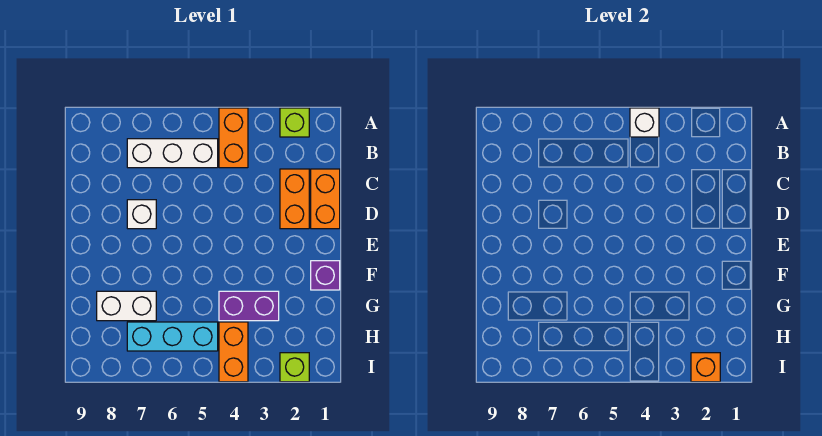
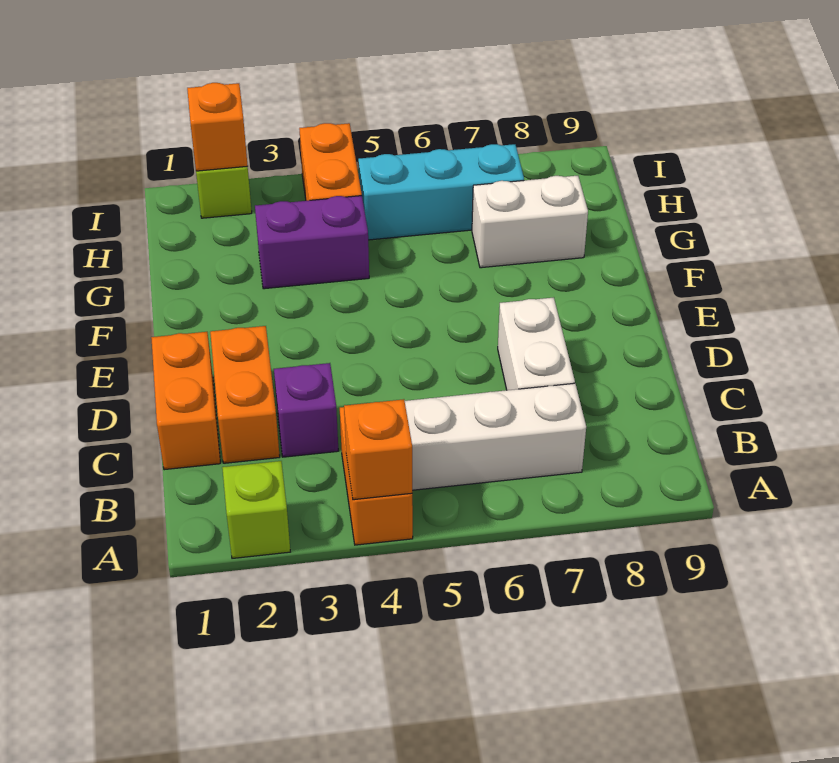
white brick A4 level 2 -> orange brick A4 level 2
white brick D7 level 1 -> white brick C7:D7 level 1
purple brick F1 level 1 -> purple brick C3 level 1

